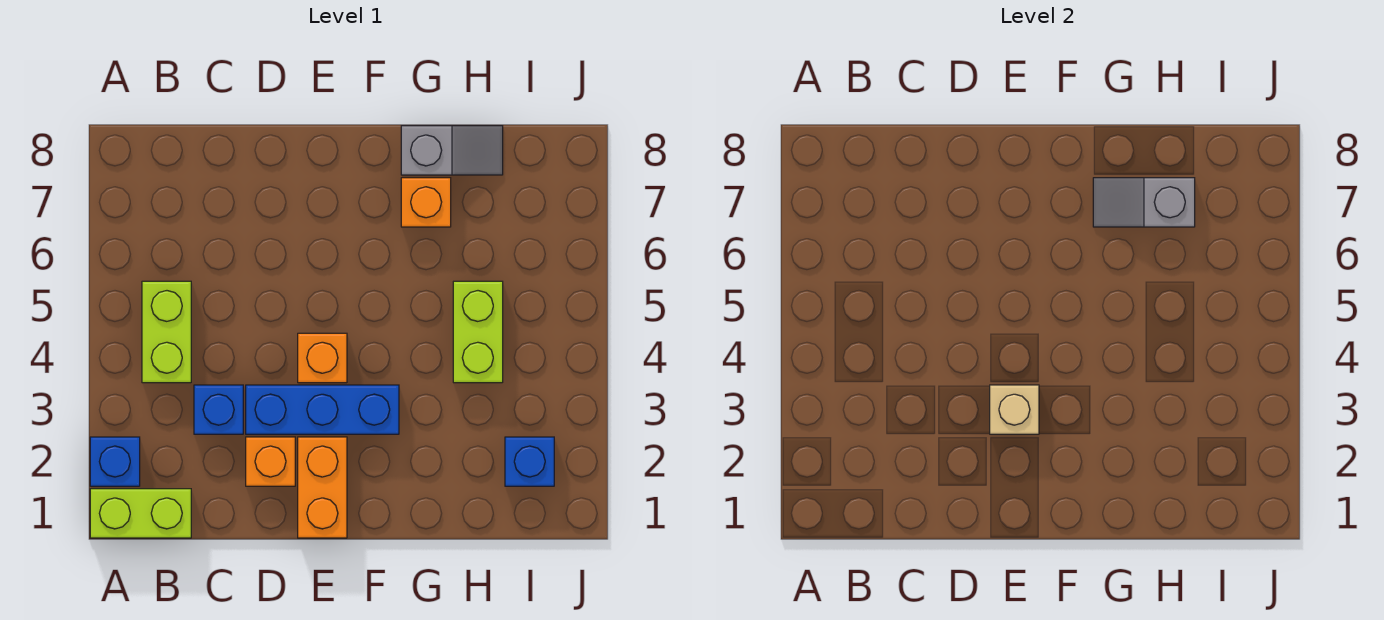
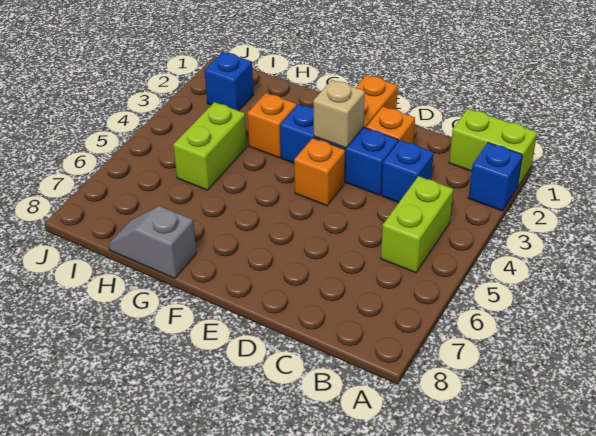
orange brick G7 level 1 -> orange brick G3 level 1
grey slope G7:H7 level 2 top H -> none

